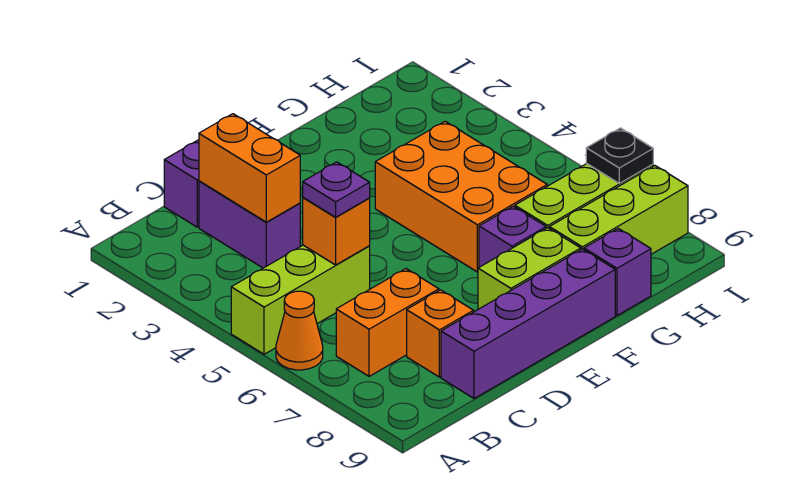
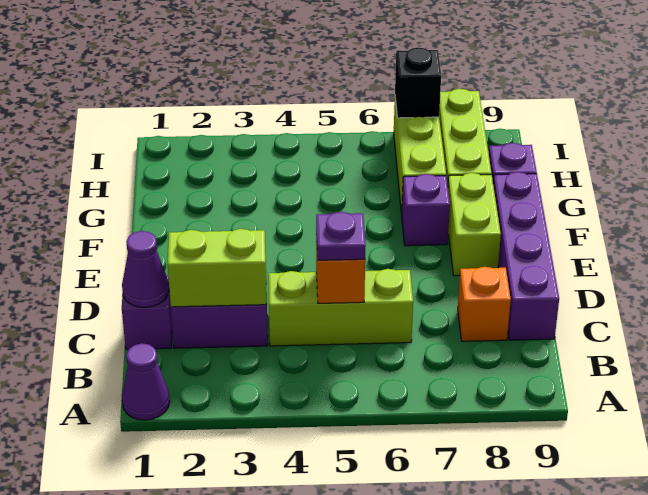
none -> purple cone A1 level 1
lime brick A5:C5 level 1 -> lime brick C4:C6 level 1
orange cone A6 level 1 -> none
orange brick B7:C7 level 1 -> none
none -> purple cone C1 level 2
orange brick C2:C3 level 2 -> lime brick C2:C3 level 2
orange brick F4:G6 level 1 -> none
black plate I7 level 2 -> black brick I7 level 2

